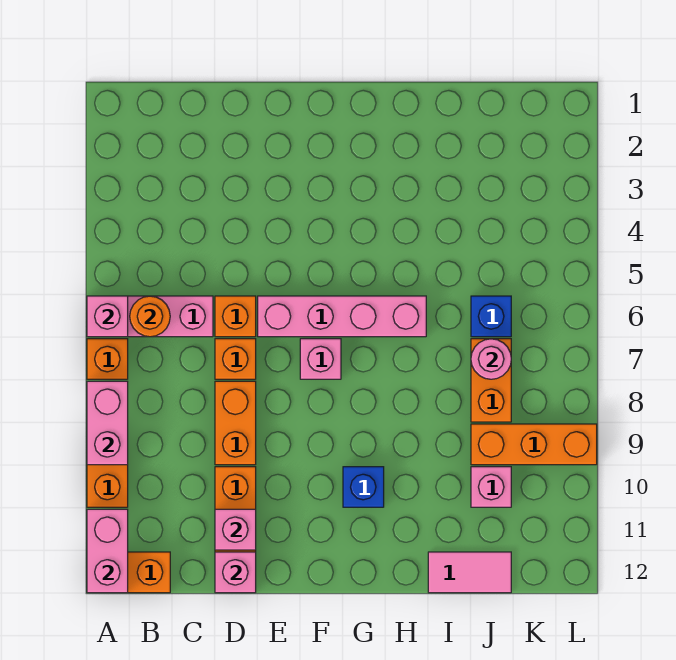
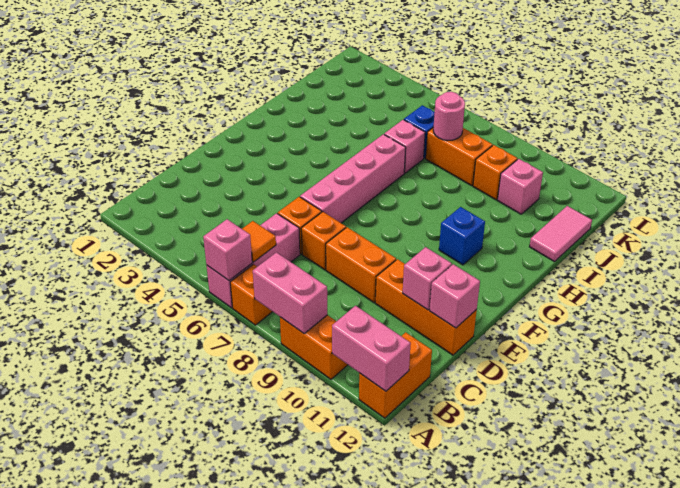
orange round brick B6 level 2 -> orange tile B6 level 2
pink brick F7 level 1 -> pink brick I6 level 1
orange brick J9:L9 level 1 -> orange brick J9 level 1

